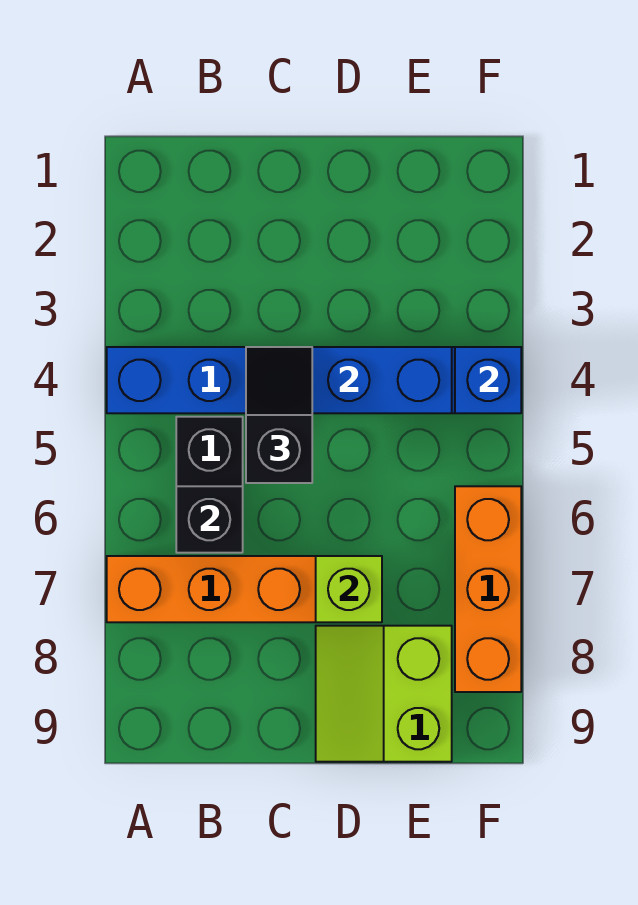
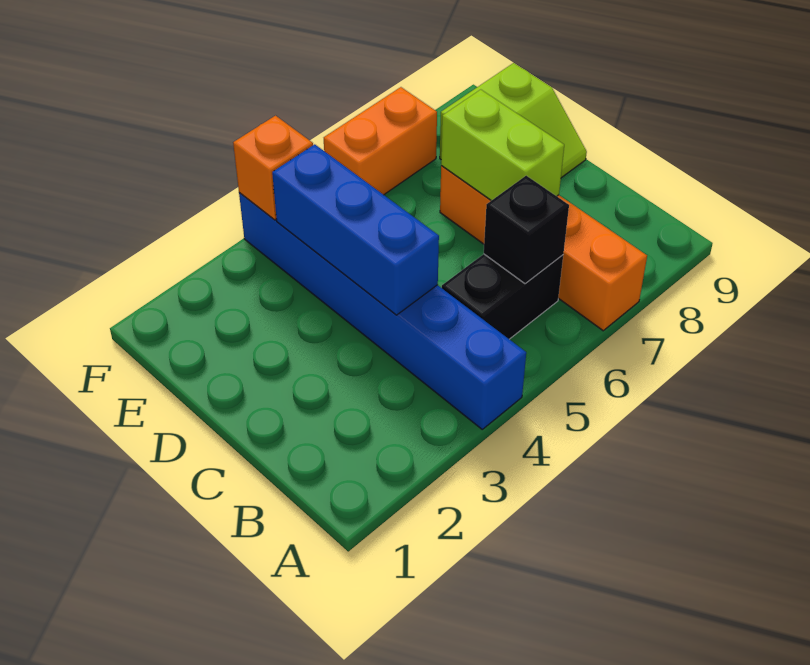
black slope C4:C5 level 3 top 5 -> none
lime brick D7 level 2 -> lime brick C7:D7 level 2
blue brick F4 level 2 -> orange brick F4 level 2
orange brick F6:F8 level 1 -> orange brick F6:F7 level 1

